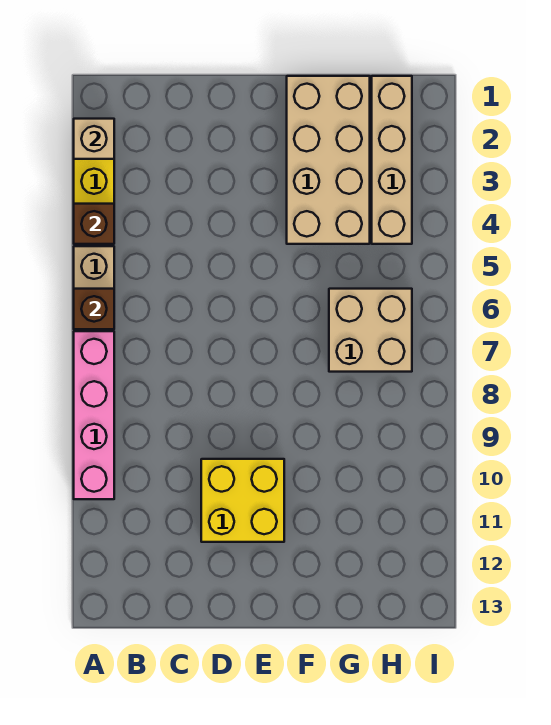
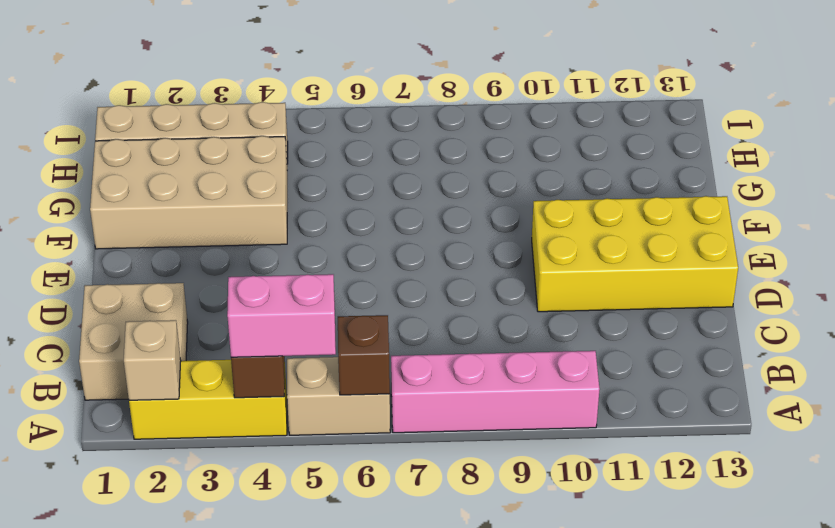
none -> pink brick A4:A5 level 3
yellow brick D10:E11 level 1 -> yellow brick D10:E13 level 1
tan brick G6:H7 level 1 -> tan brick B1:C2 level 1

